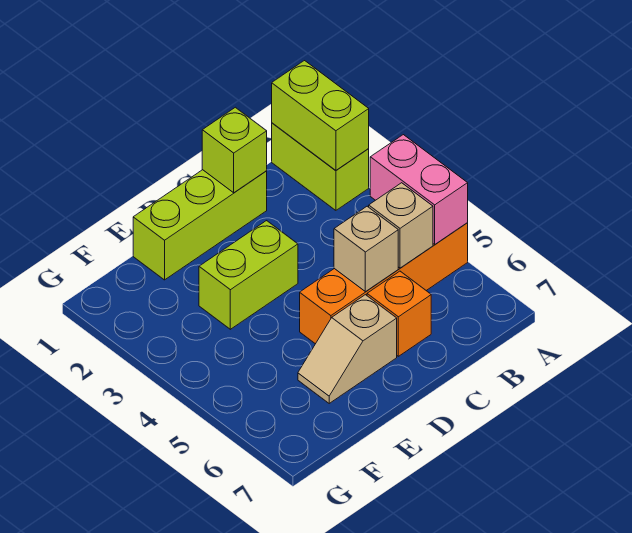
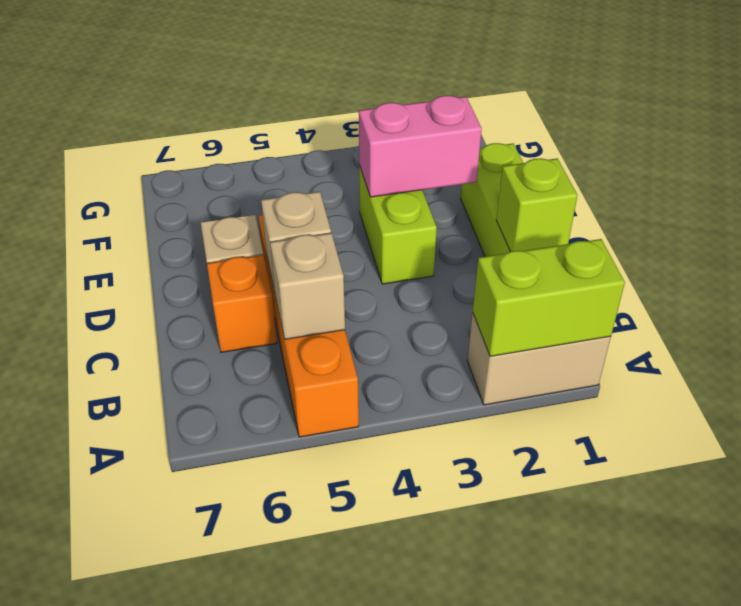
lime brick A1:A2 level 1 -> tan brick A1:A2 level 1
pink brick A4:A5 level 2 -> pink brick E2:E3 level 2

